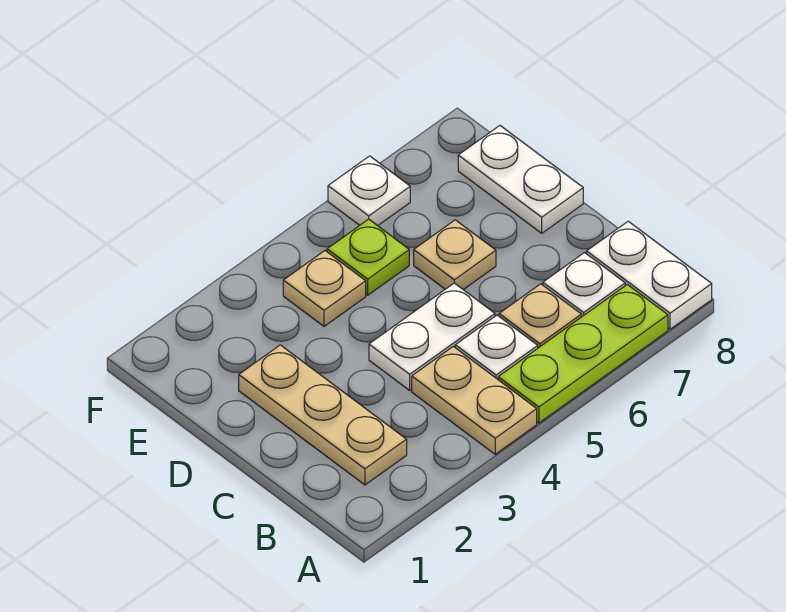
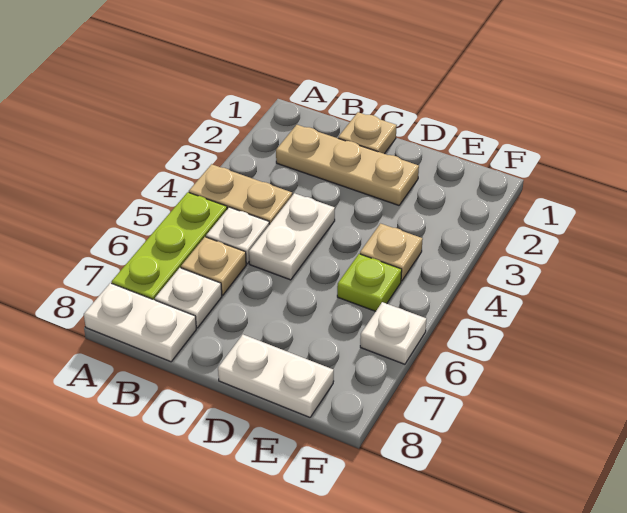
tan plate D6 level 1 -> tan plate C1 level 1

